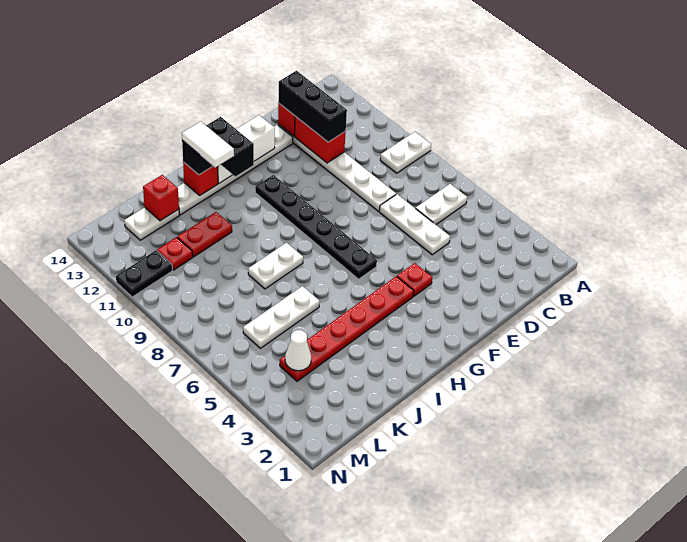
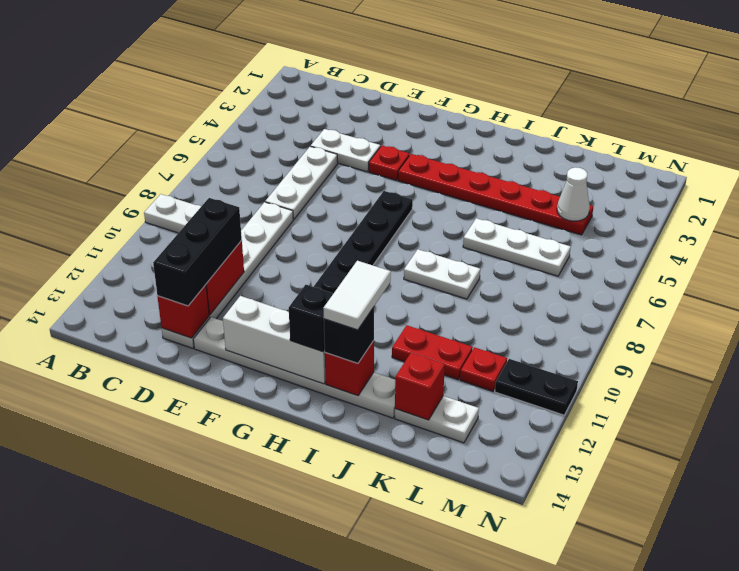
white plate B6:C6 level 1 -> white plate D4:E4 level 1
black brick H12:H13 level 3 -> black brick H13 level 3

